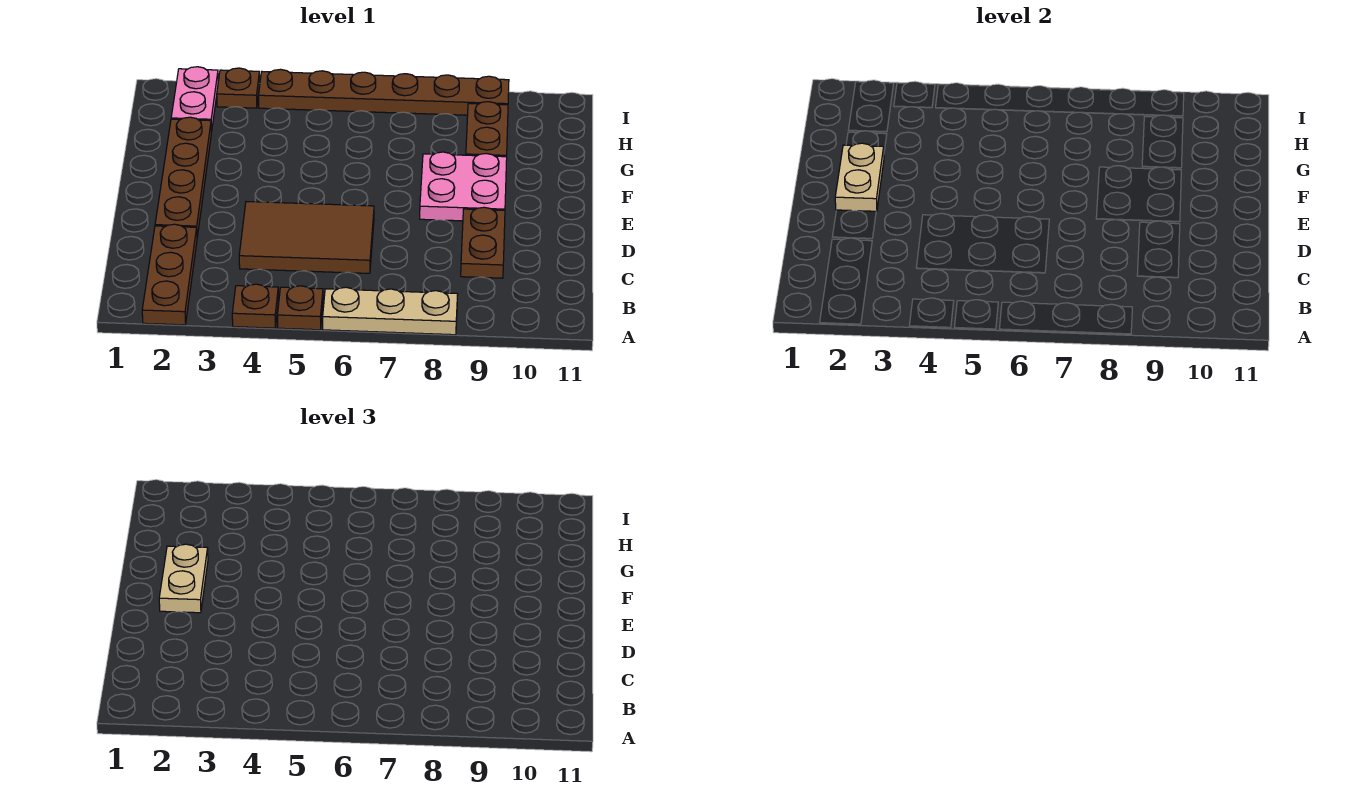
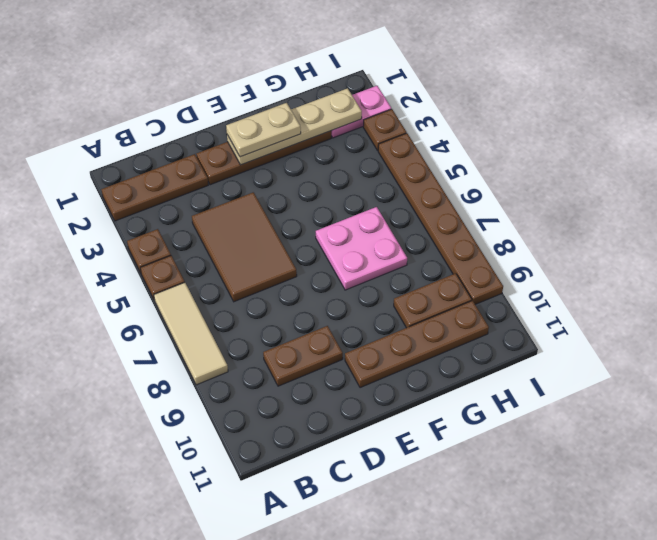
tan plate A6:A8 level 1 -> tan tile A6:A8 level 1
tan plate E2:F2 level 2 -> tan plate E2:H2 level 2
pink plate E8:F9 level 1 -> pink plate F6:G7 level 1
none -> brown plate E10:H10 level 1

